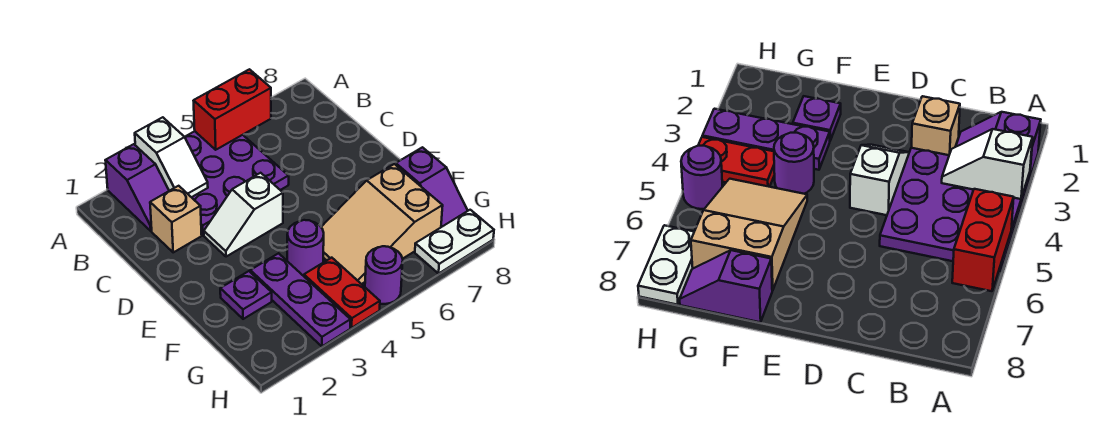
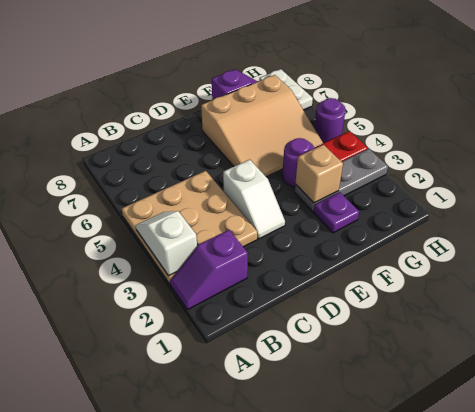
purple slope A2:B2 level 1 top A -> purple slope A2:B2 level 1 top B
purple plate A3:C5 level 1 -> tan plate A3:C5 level 1
white slope A3:B3 level 2 top A -> white slope A3:A4 level 2 top 3
red brick A5:A6 level 2 -> none
tan brick C2 level 1 -> tan brick F3 level 2
purple plate F3:H3 level 1 -> grey plate F3:H3 level 1
tan slope F5:G7 level 1 top 7 -> tan slope E5:G7 level 1 top 7

